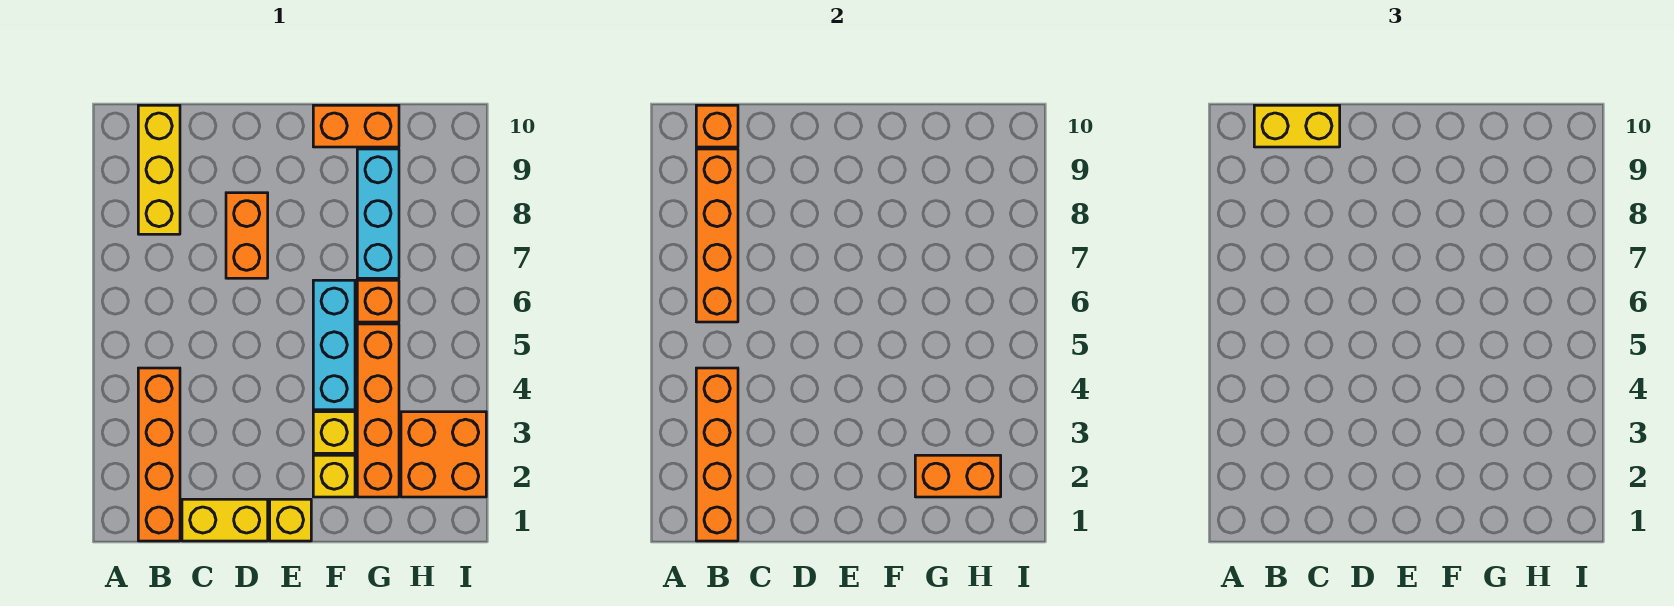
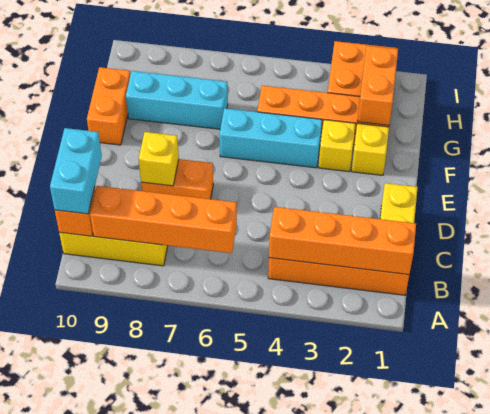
yellow brick B10:C10 level 3 -> cyan brick B10:C10 level 3
yellow brick E1 level 1 -> yellow brick D8 level 2
orange brick G6 level 1 -> none

